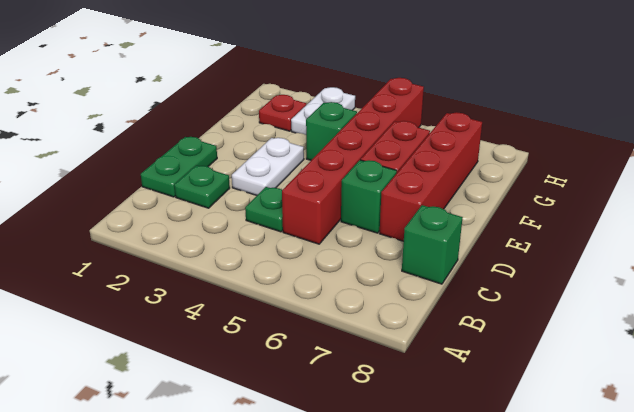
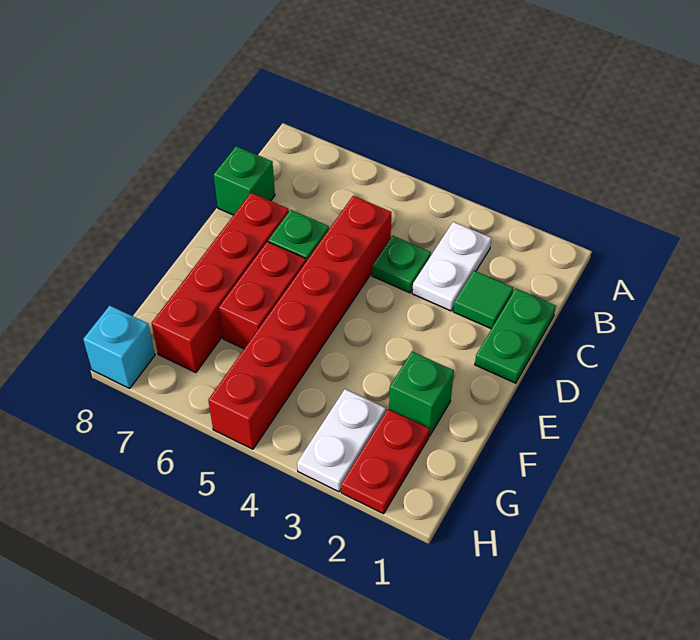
green plate C2 level 1 -> green tile C2 level 1
white plate D3:E3 level 1 -> white plate B3:C3 level 1
green brick F4 level 1 -> green brick F2 level 1
red plate G2 level 1 -> red plate G2:H2 level 1
none -> cyan brick H8 level 1

